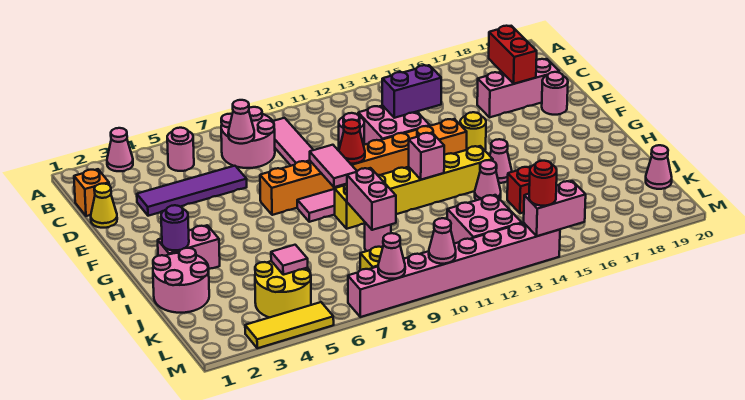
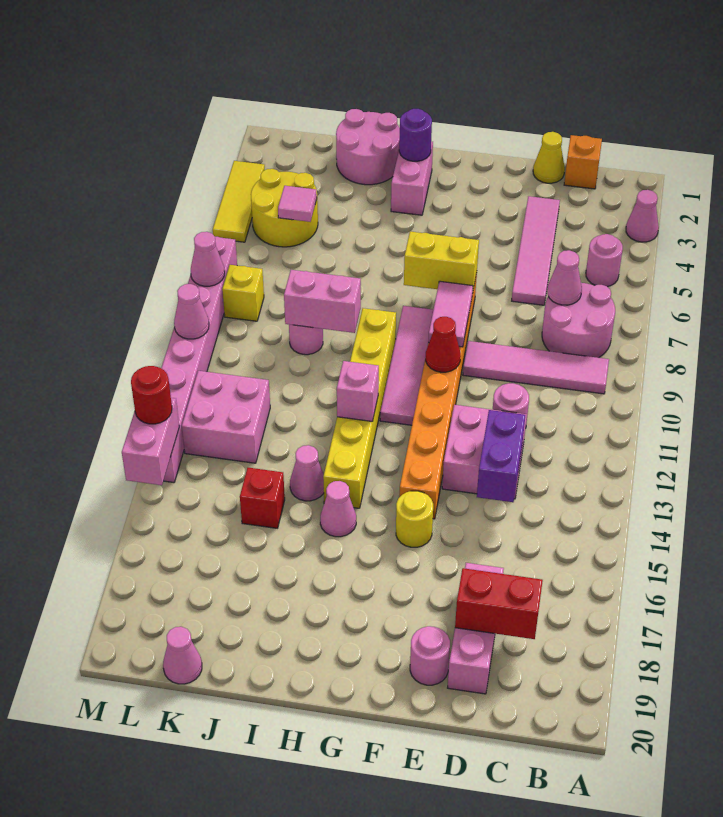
purple tile D3:D6 level 1 -> pink tile D3:D6 level 1
none -> yellow brick F7:G7 level 2
pink tile F9:G9 level 2 -> pink tile F8:F9 level 2

